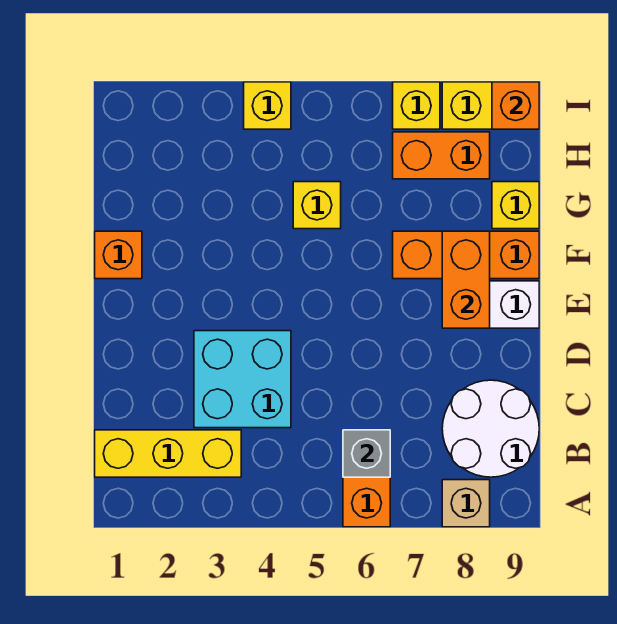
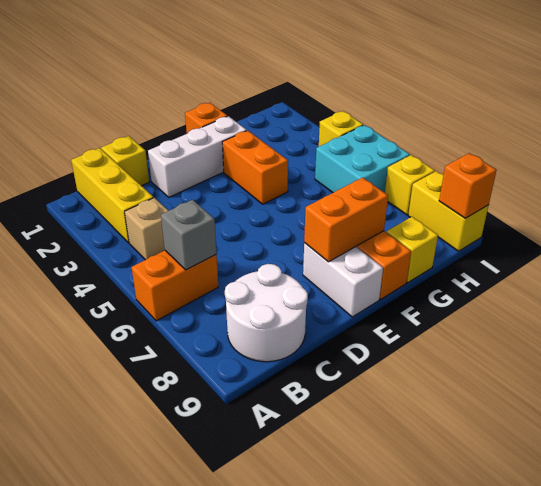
tan brick A8 level 1 -> tan brick B4 level 1
cyan brick C3:D4 level 1 -> cyan brick H5:I6 level 1
none -> white brick D2:F2 level 1
yellow brick G5 level 1 -> yellow brick C1 level 1
orange brick H7:H8 level 1 -> orange brick F3:F4 level 1

